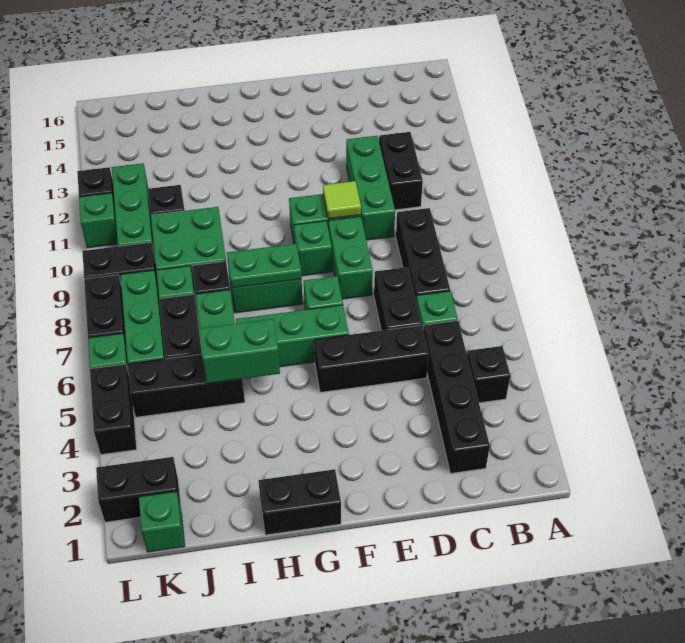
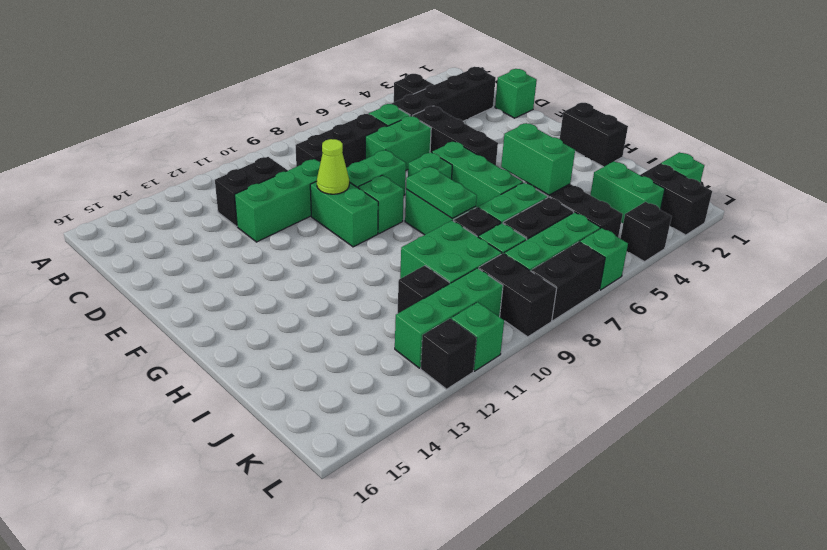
none -> green brick D1 level 1
black brick D6:D7 level 1 -> green brick D6:D7 level 1
lime tile E10 level 2 -> lime cone E10 level 2
none -> green brick J3:K3 level 1
black brick L4:L5 level 1 -> black brick L4 level 1

